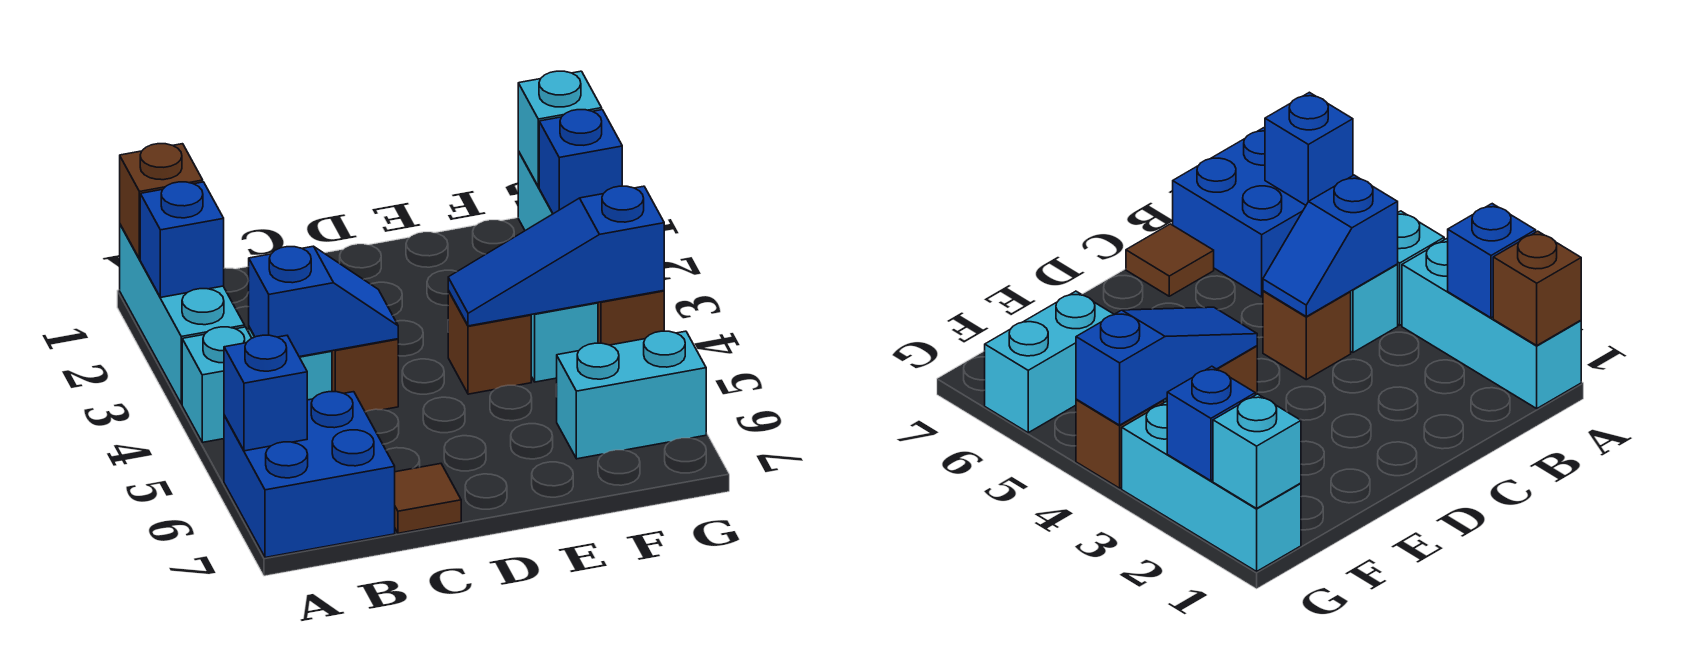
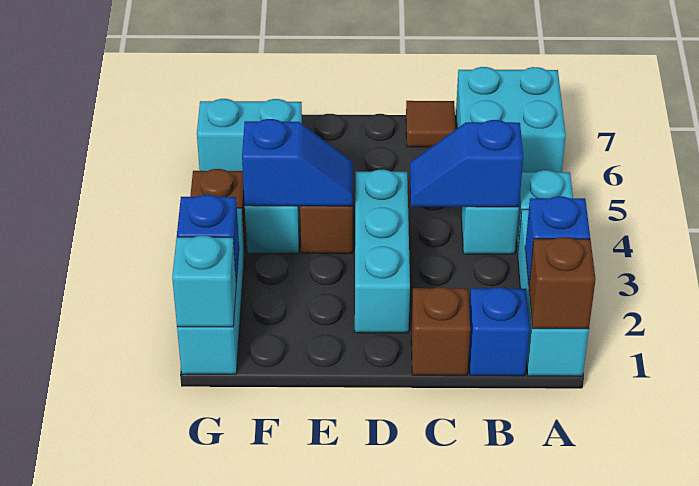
blue brick A6:B7 level 1 -> cyan brick A6:B7 level 1
blue brick A6 level 2 -> blue brick B1 level 1
brown brick C4 level 1 -> brown brick C1 level 1
none -> cyan brick D2:D4 level 1
blue slope E4:G4 level 2 top G -> blue slope E4:F4 level 2 top F

